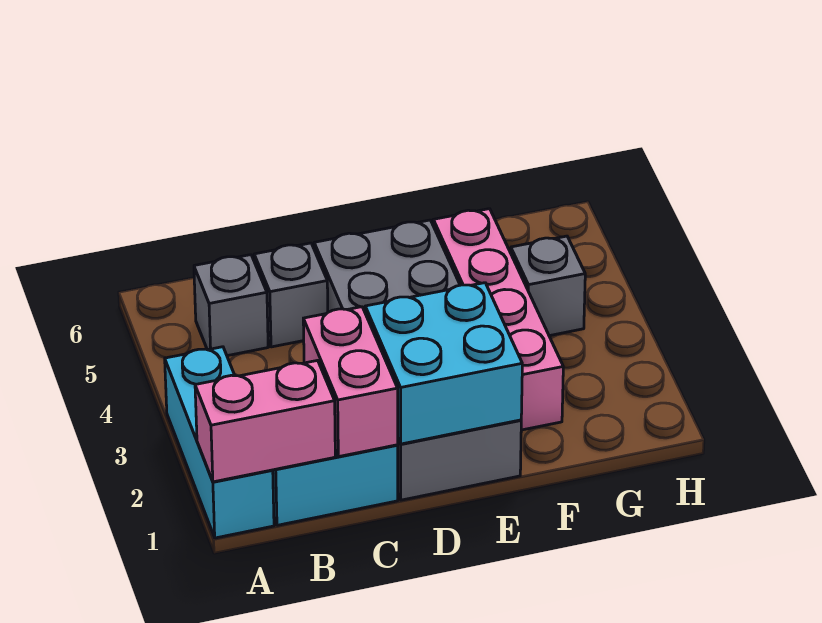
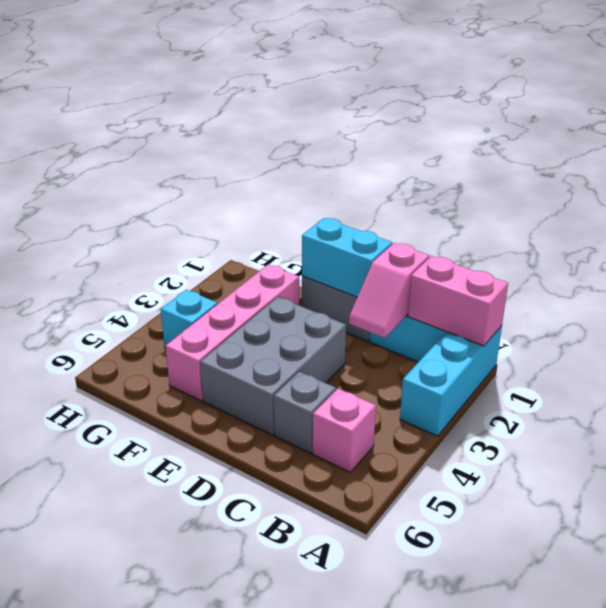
grey brick B5 level 1 -> pink brick B5 level 1
pink brick C1:C2 level 2 -> pink slope C1:C2 level 2 top 1
cyan brick D1:E2 level 2 -> cyan brick D1:E1 level 2
grey brick G4 level 1 -> cyan brick G4 level 1

